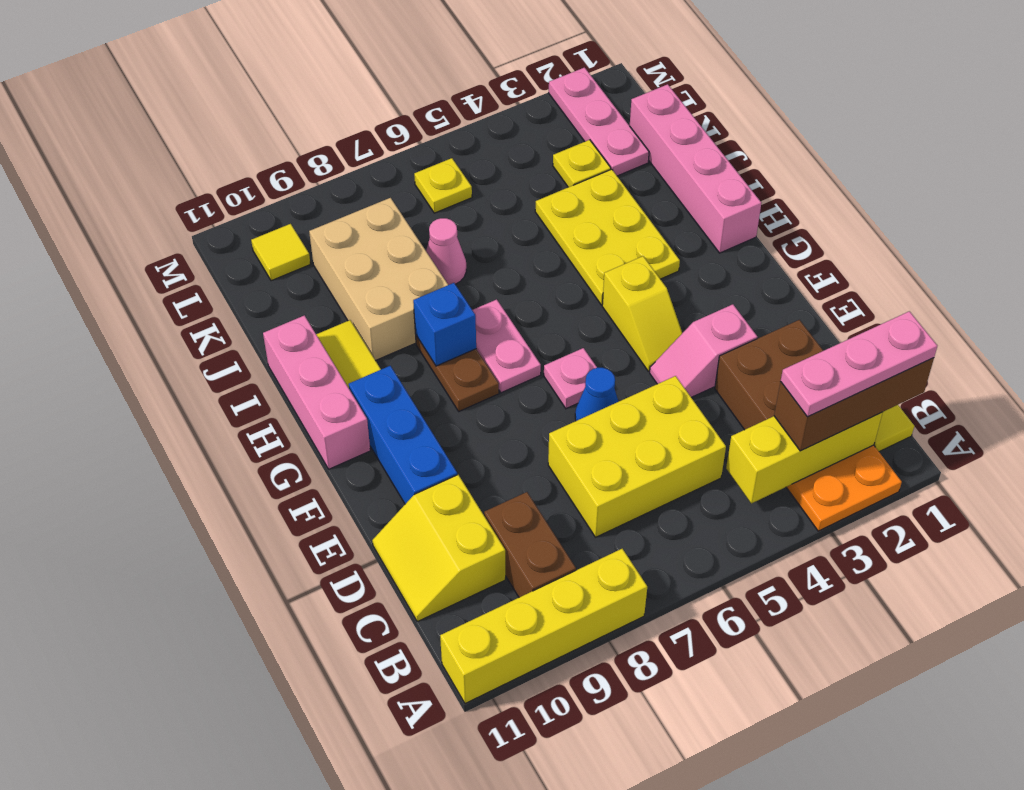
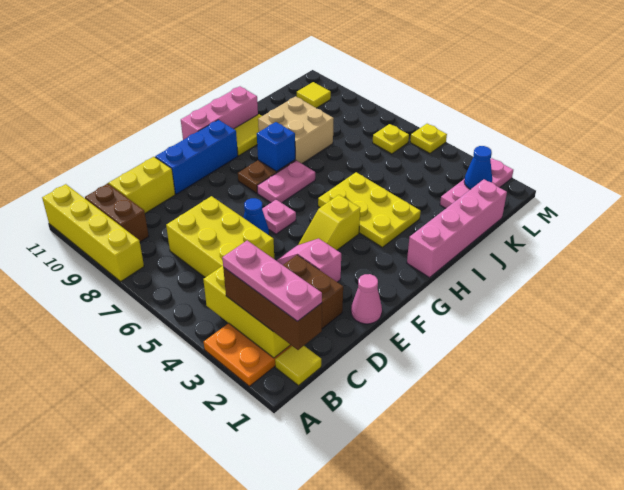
brown brick B9:C9 level 1 -> brown brick B9:B10 level 1
yellow plate H3:J4 level 1 -> yellow plate H3:I5 level 1
tan brick I8:K9 level 1 -> tan brick I8:J9 level 1
pink cone J7 level 1 -> pink cone E1 level 1
yellow plate K3 level 1 -> yellow plate M5 level 1
none -> blue cone L2 level 2

